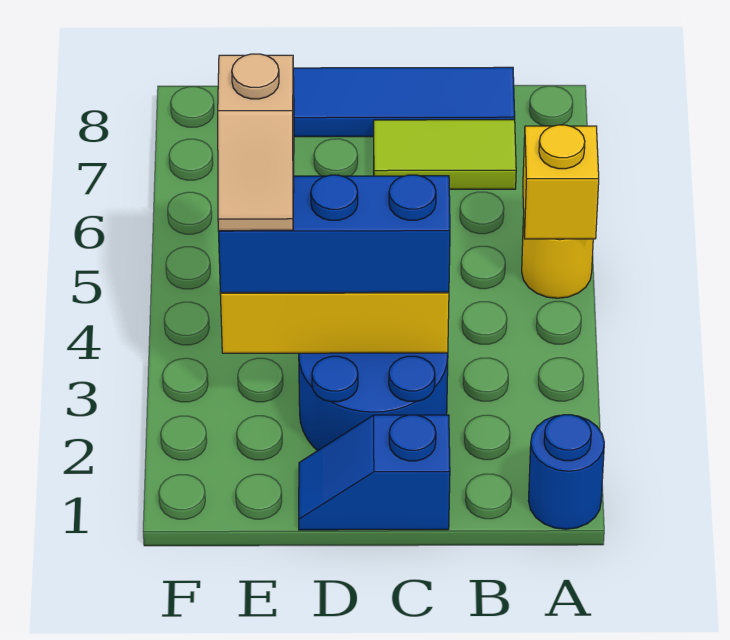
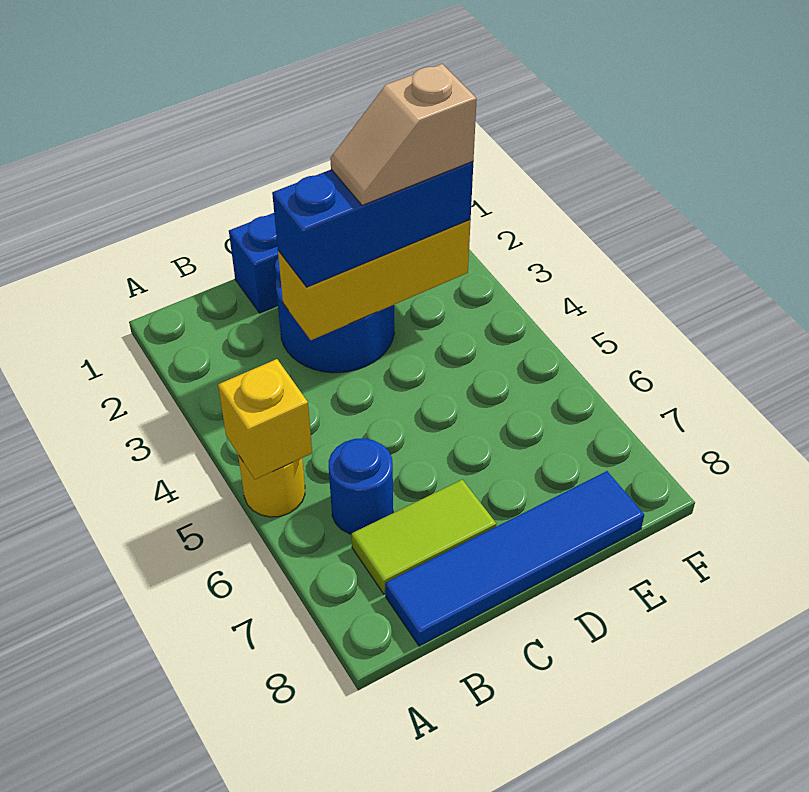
blue round brick A1 level 1 -> blue round brick B6 level 1
tan slope E3:E4 level 4 top 4 -> tan slope D3:E3 level 4 top E

